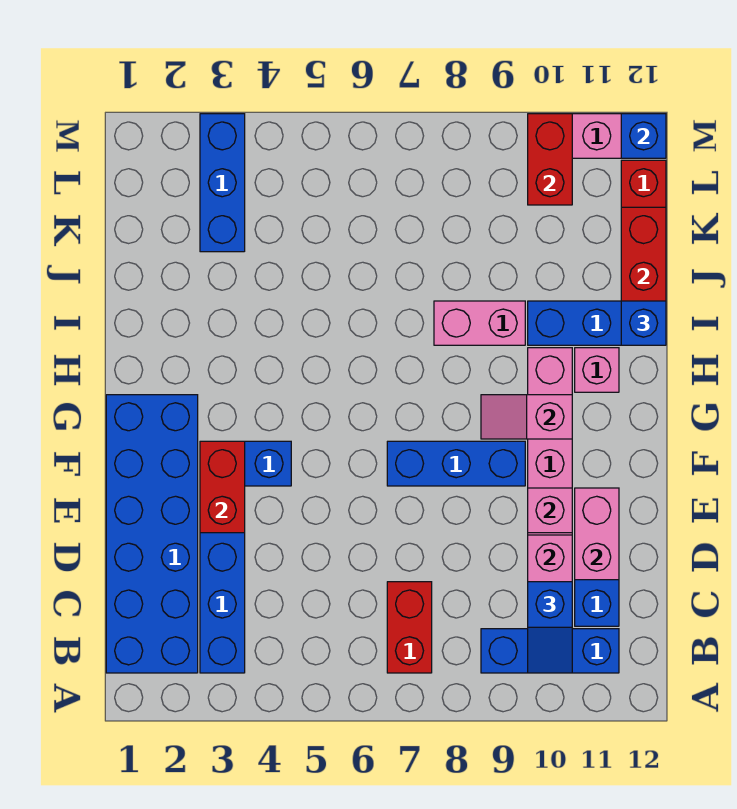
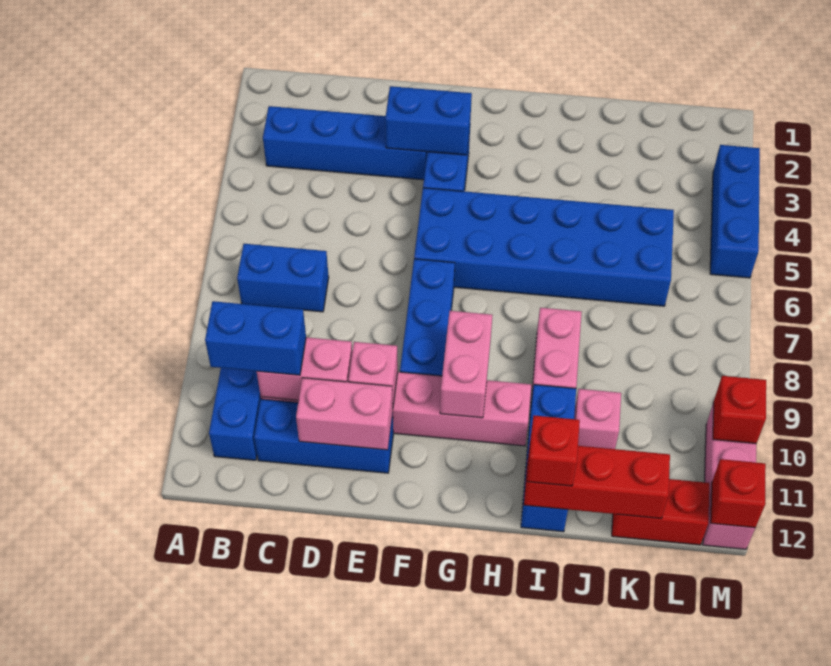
blue brick B1:G2 level 1 -> blue brick F5:K6 level 1
red brick B7:C7 level 1 -> blue brick B7:C7 level 1
blue slope B10:C10 level 3 top C -> blue brick B10:C10 level 3
red brick E3:F3 level 2 -> blue brick E3:F3 level 2
pink slope G9:G10 level 2 top 10 -> pink brick G9:G10 level 2
pink brick H11 level 1 -> pink brick J10 level 1
blue brick I12 level 3 -> red brick I12 level 3
blue brick K3:M3 level 1 -> blue brick M3:M5 level 1
red brick L10:M10 level 2 -> red brick M10 level 2
blue brick M12 level 2 -> red brick M12 level 2

